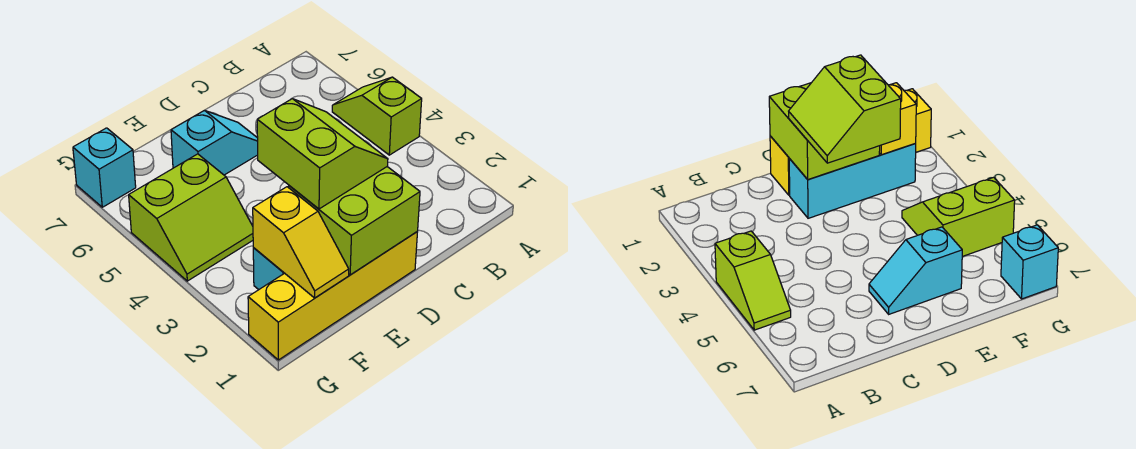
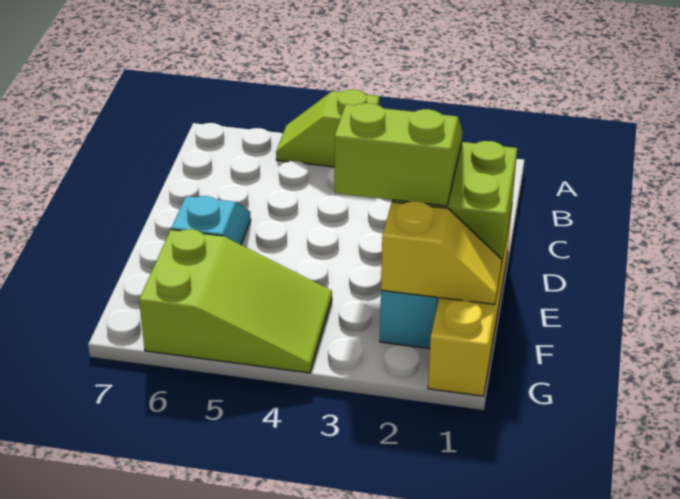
lime slope F4:G5 level 1 top 5 -> lime slope F4:G6 level 1 top 6
cyan brick G7 level 1 -> none

